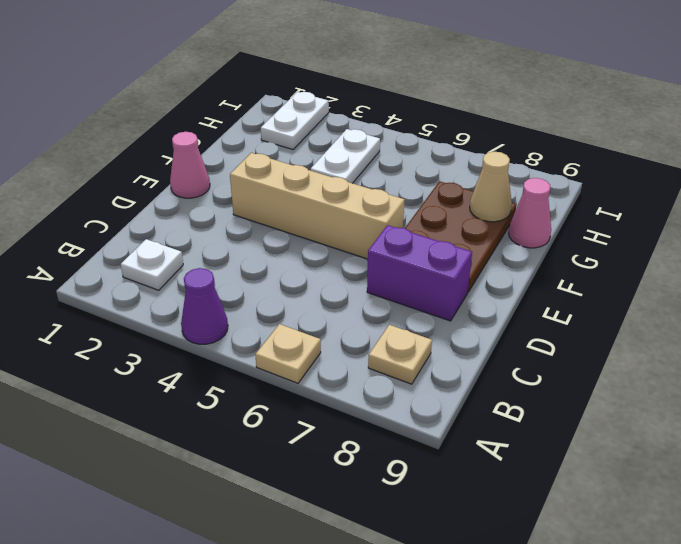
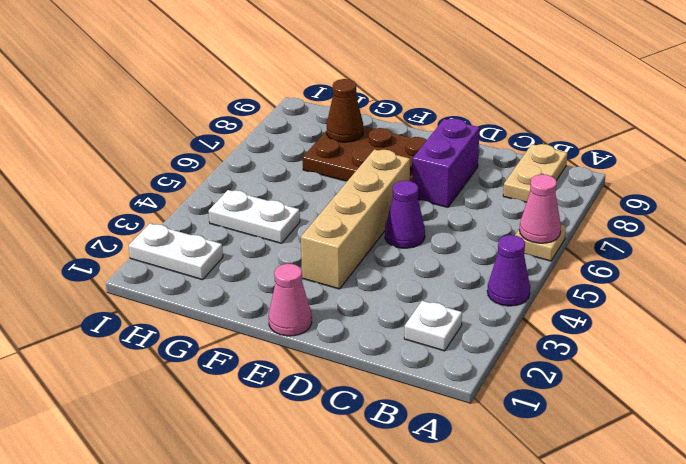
tan plate B8 level 1 -> tan plate B8:B9 level 1
none -> purple cone D5 level 1
tan cone G8 level 2 -> brown cone G8 level 2
pink cone G9 level 1 -> pink cone A6 level 2

